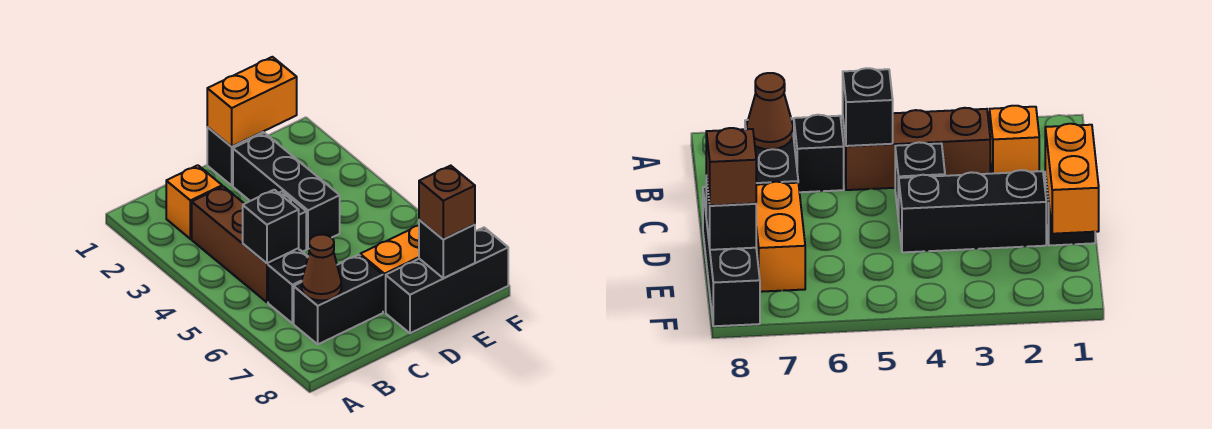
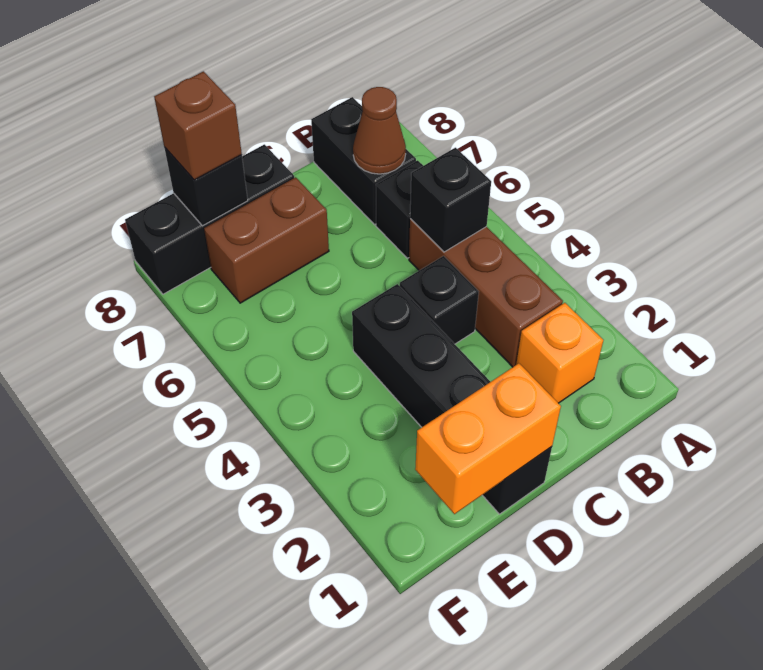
black brick B7:C7 level 1 -> black brick B7:B8 level 1
orange brick D7:E7 level 1 -> brown brick D7:E7 level 1

